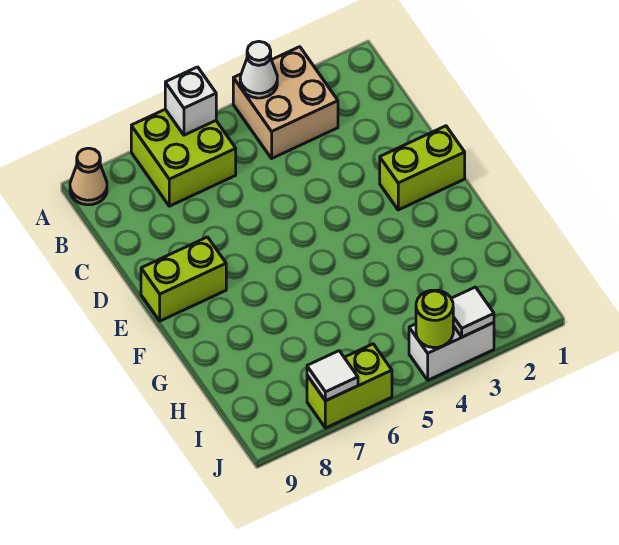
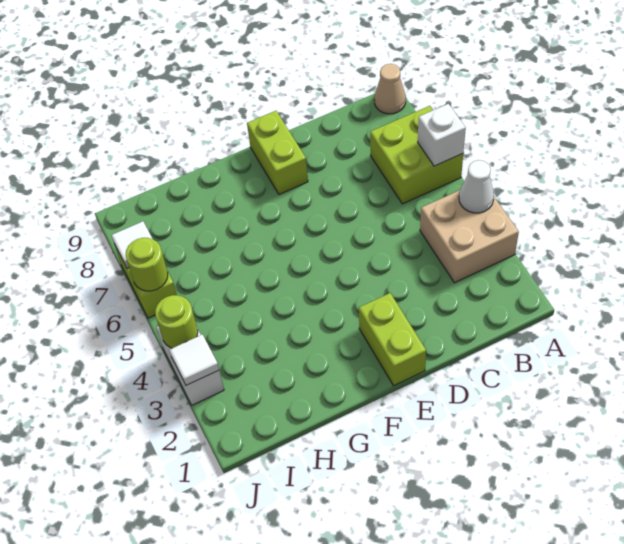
none -> lime round brick J6 level 2

